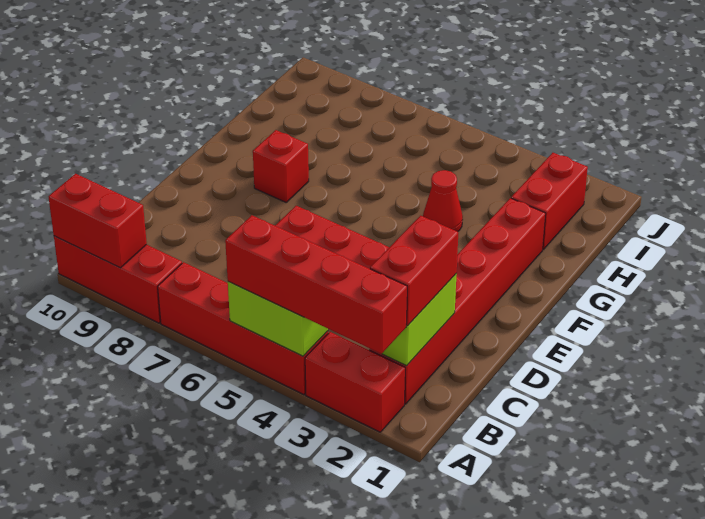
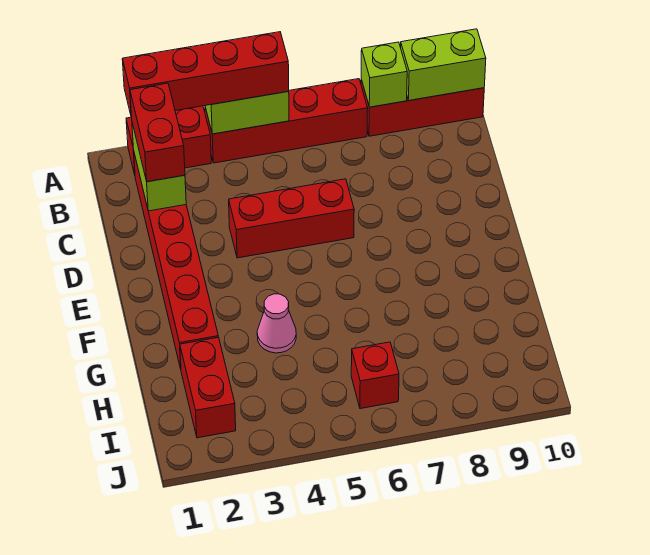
none -> lime brick A8 level 2
red brick A9:A10 level 2 -> lime brick A9:A10 level 2
red brick F8 level 1 -> red brick I6 level 1
red cone G4 level 1 -> pink cone G4 level 1

